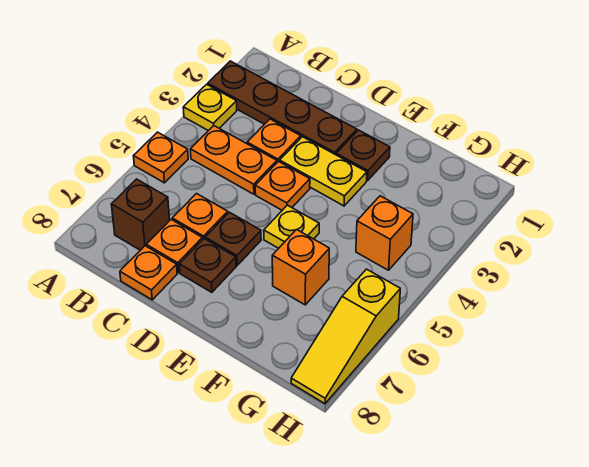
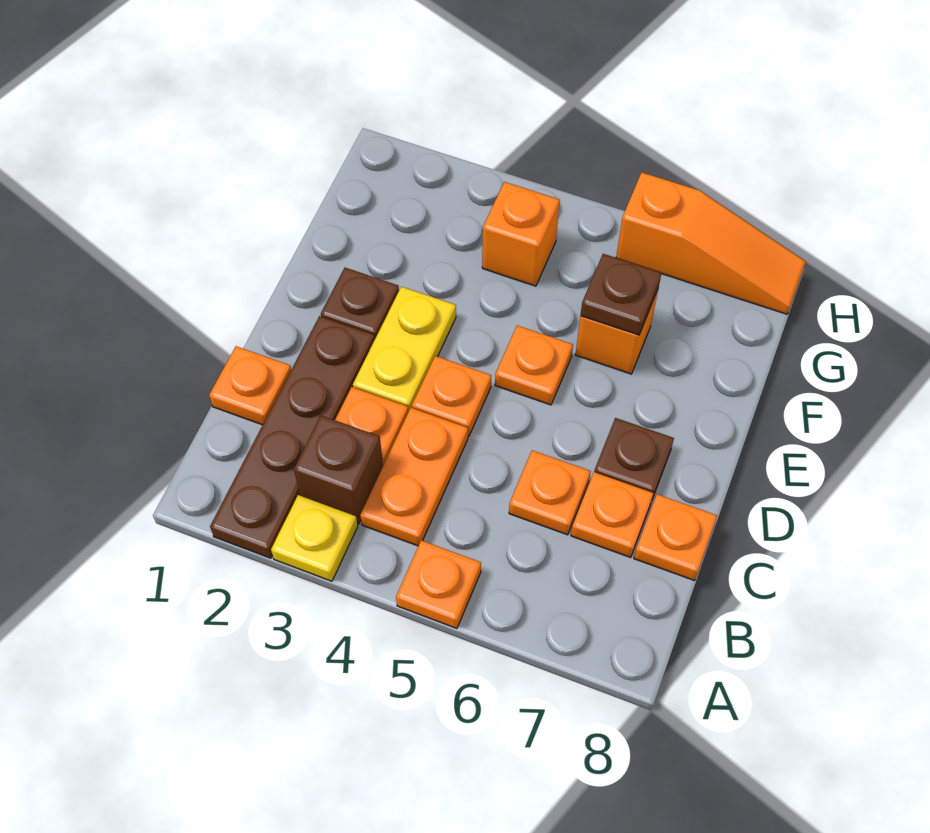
brown brick B7 level 1 -> brown brick B3 level 1
none -> orange plate C1 level 1
brown plate D6 level 1 -> brown plate F6 level 2
yellow plate E5 level 1 -> orange plate E5 level 1
yellow slope H6:H8 level 1 top 6 -> orange slope H6:H8 level 1 top 6

